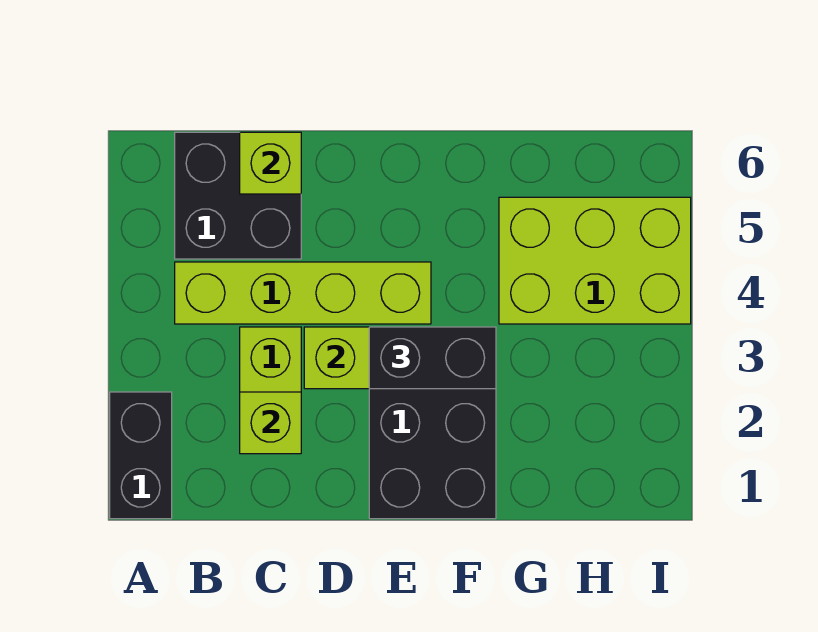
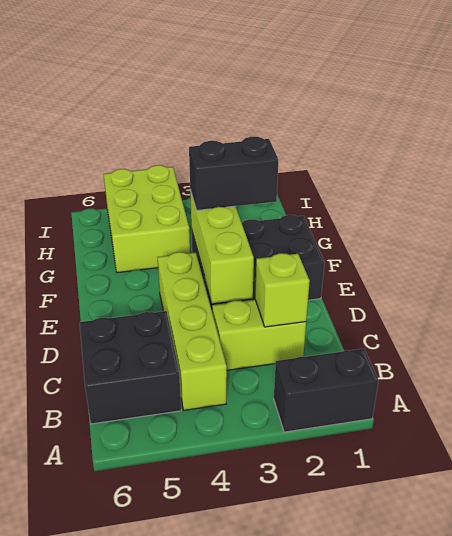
lime brick C6 level 2 -> none
black brick E3:F3 level 3 -> black brick F2:F3 level 3

